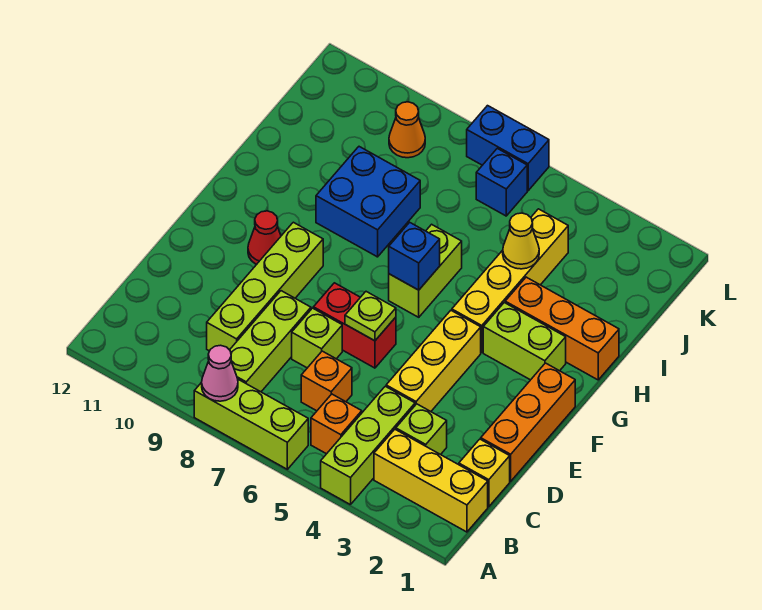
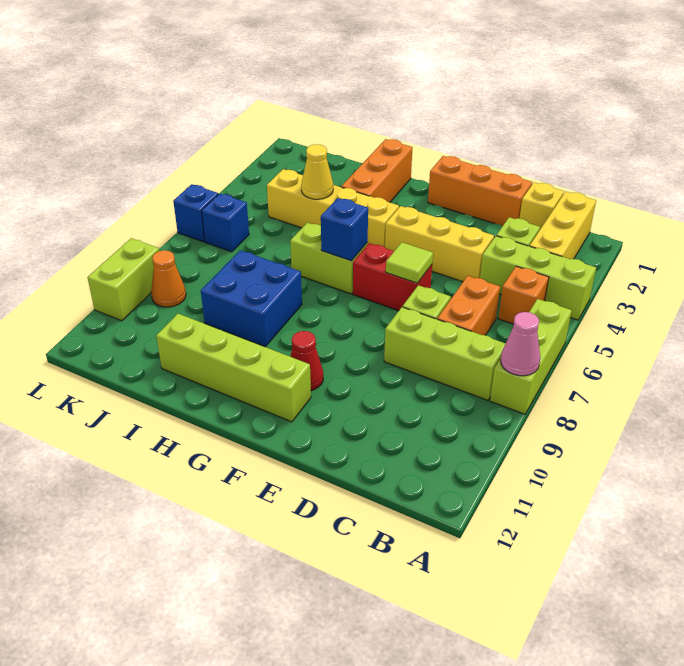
orange brick C6 level 1 -> orange brick C6:C7 level 1
lime brick C9:F9 level 1 -> lime brick F11:I11 level 1
red brick E6:E7 level 1 -> red brick E6:F6 level 1
lime plate E6 level 2 -> lime tile E6 level 2
lime brick G2:G3 level 1 -> lime brick L9:L10 level 1
blue brick L6:L7 level 1 -> blue brick L6 level 1

